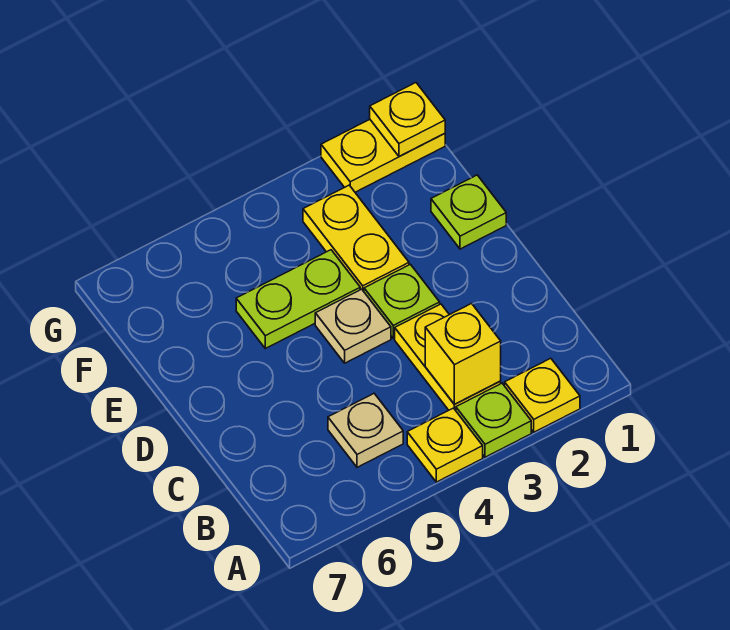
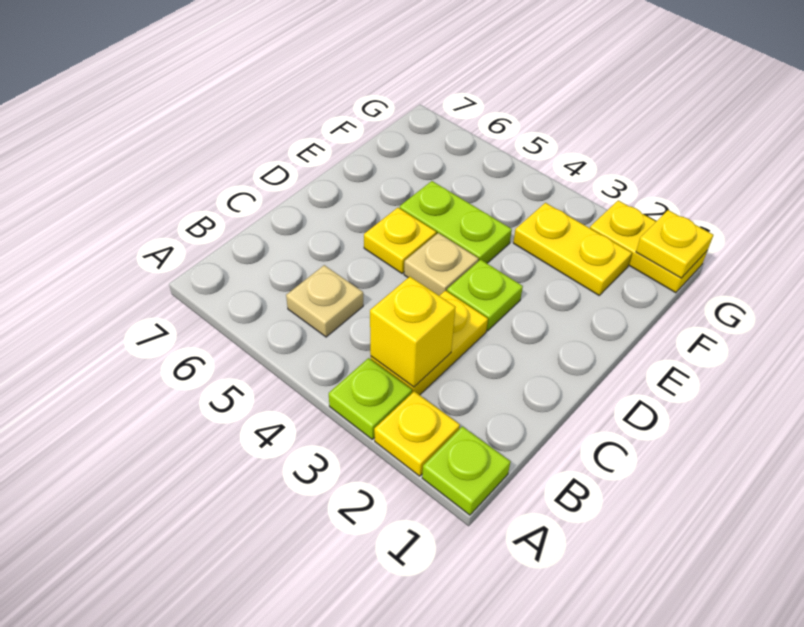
yellow plate A4 level 1 -> yellow plate D5 level 1
lime plate E1 level 1 -> lime plate A1 level 1
yellow plate E3:F3 level 1 -> yellow plate F2:F3 level 1

